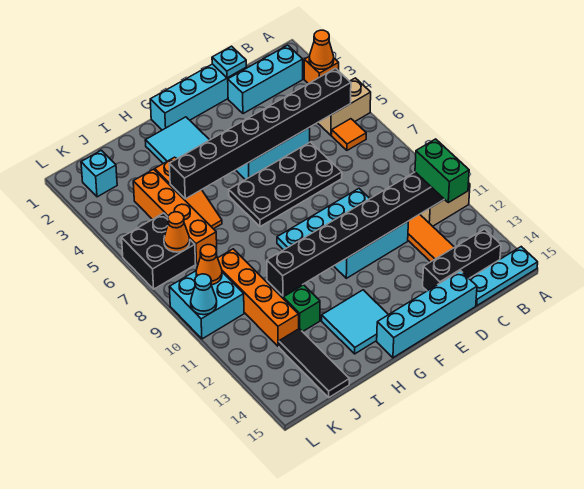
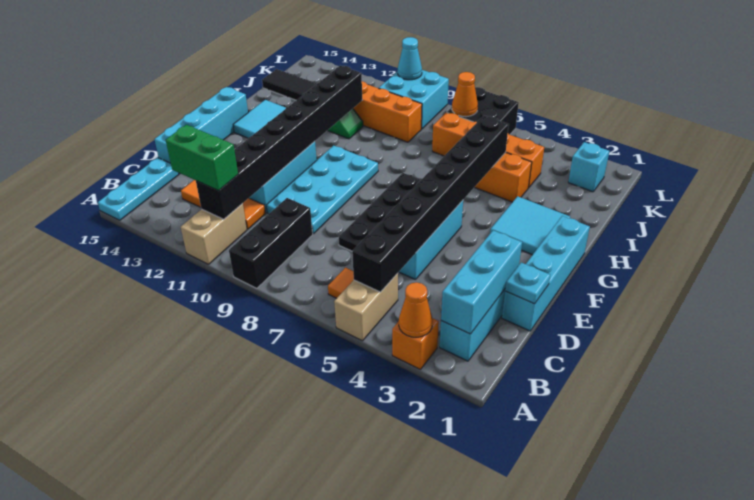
none -> cyan brick B2:D2 level 2
black brick B14:D14 level 1 -> black brick A9:C9 level 1
orange cone K9 level 2 -> none

